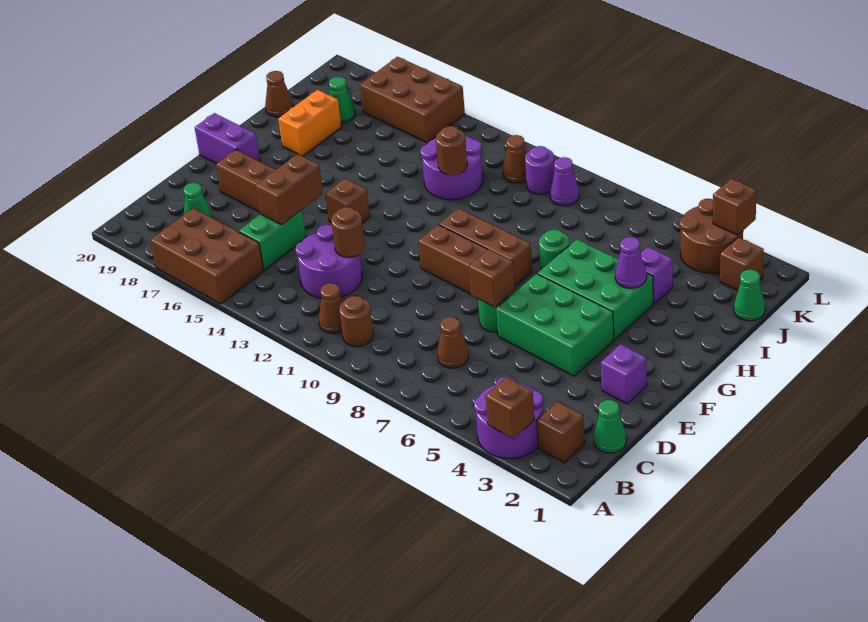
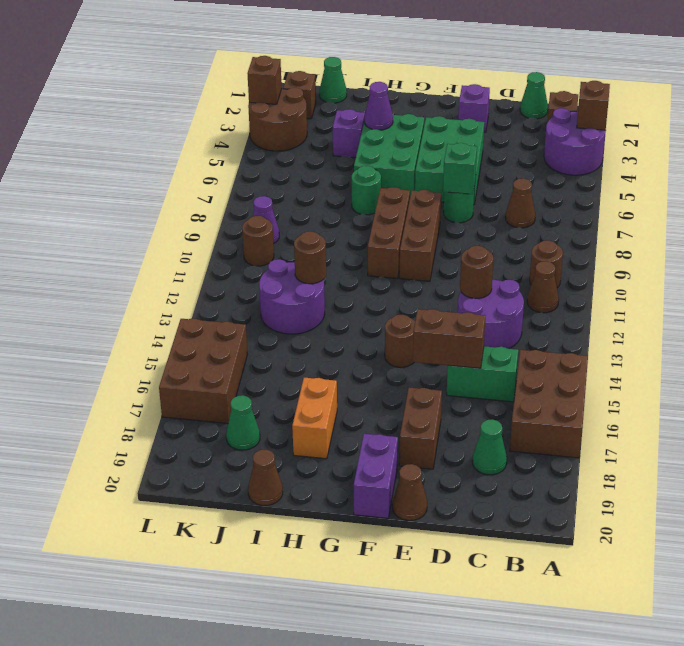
brown brick E7 level 2 -> green brick E7 level 2
brown brick F14 level 1 -> brown round brick F14 level 1
orange brick H18:I18 level 1 -> orange brick H17:H18 level 1
purple round brick K10 level 1 -> brown round brick K10 level 1
brown cone K11 level 1 -> brown cone E20 level 1

